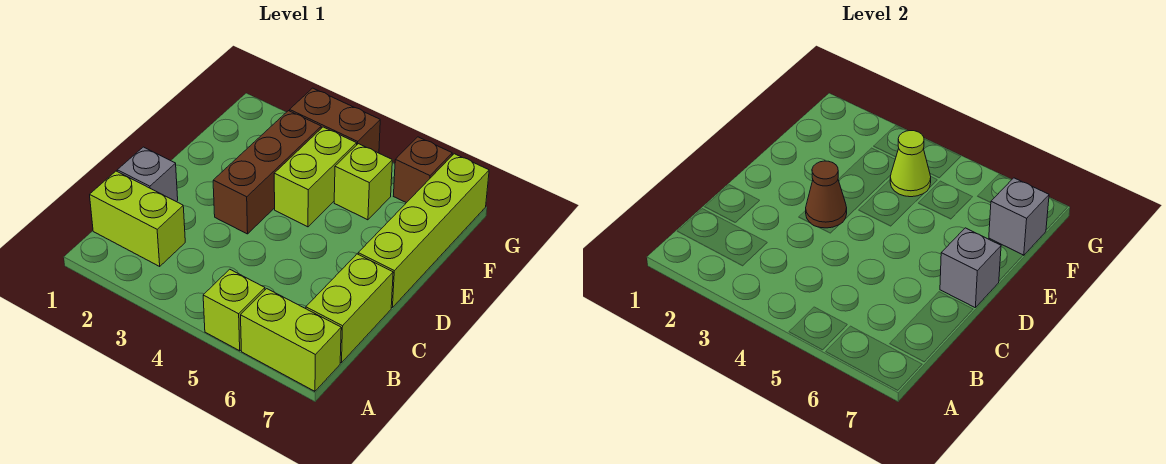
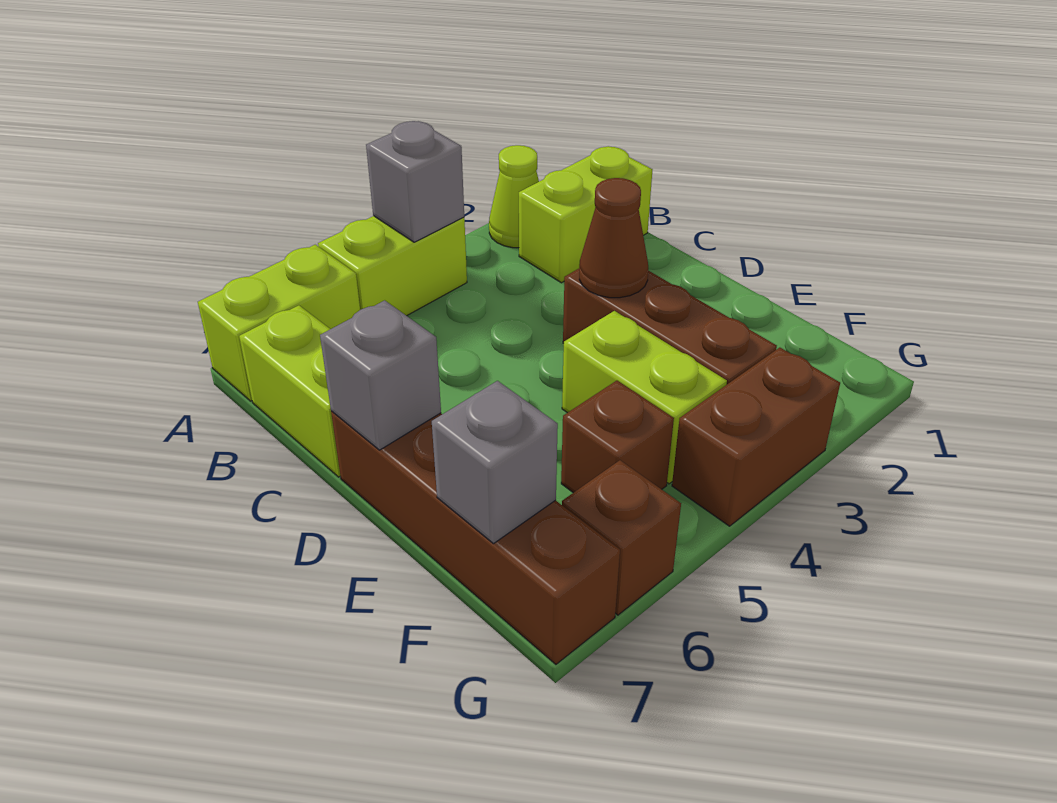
lime brick A5 level 1 -> lime brick A4:A5 level 1
grey brick C1 level 1 -> grey brick A4 level 2
lime brick D7:G7 level 1 -> brown brick D7:G7 level 1
lime cone F4 level 2 -> lime cone A2 level 1
lime brick F5 level 1 -> brown brick F5 level 1

